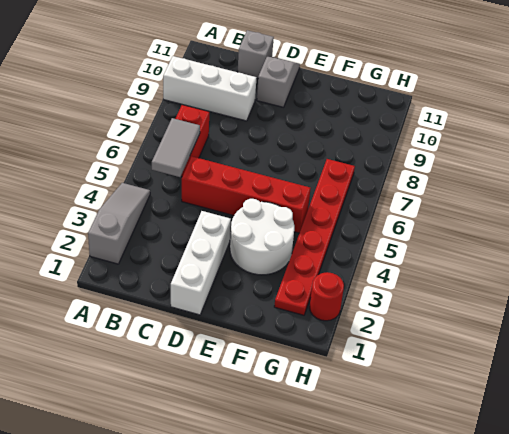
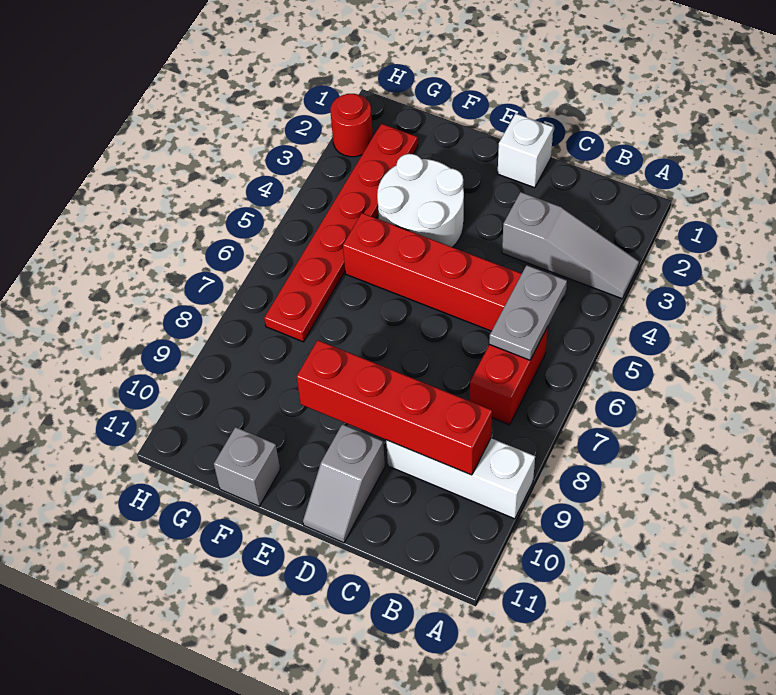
grey slope A2:A4 level 1 top 2 -> grey slope A3:C3 level 1 top C
grey tile B5:B6 level 2 -> grey plate B5:B6 level 2
none -> red brick B9:E9 level 2
grey brick C11 level 1 -> grey brick F11 level 1
white brick D1:D3 level 1 -> white brick D1 level 1

